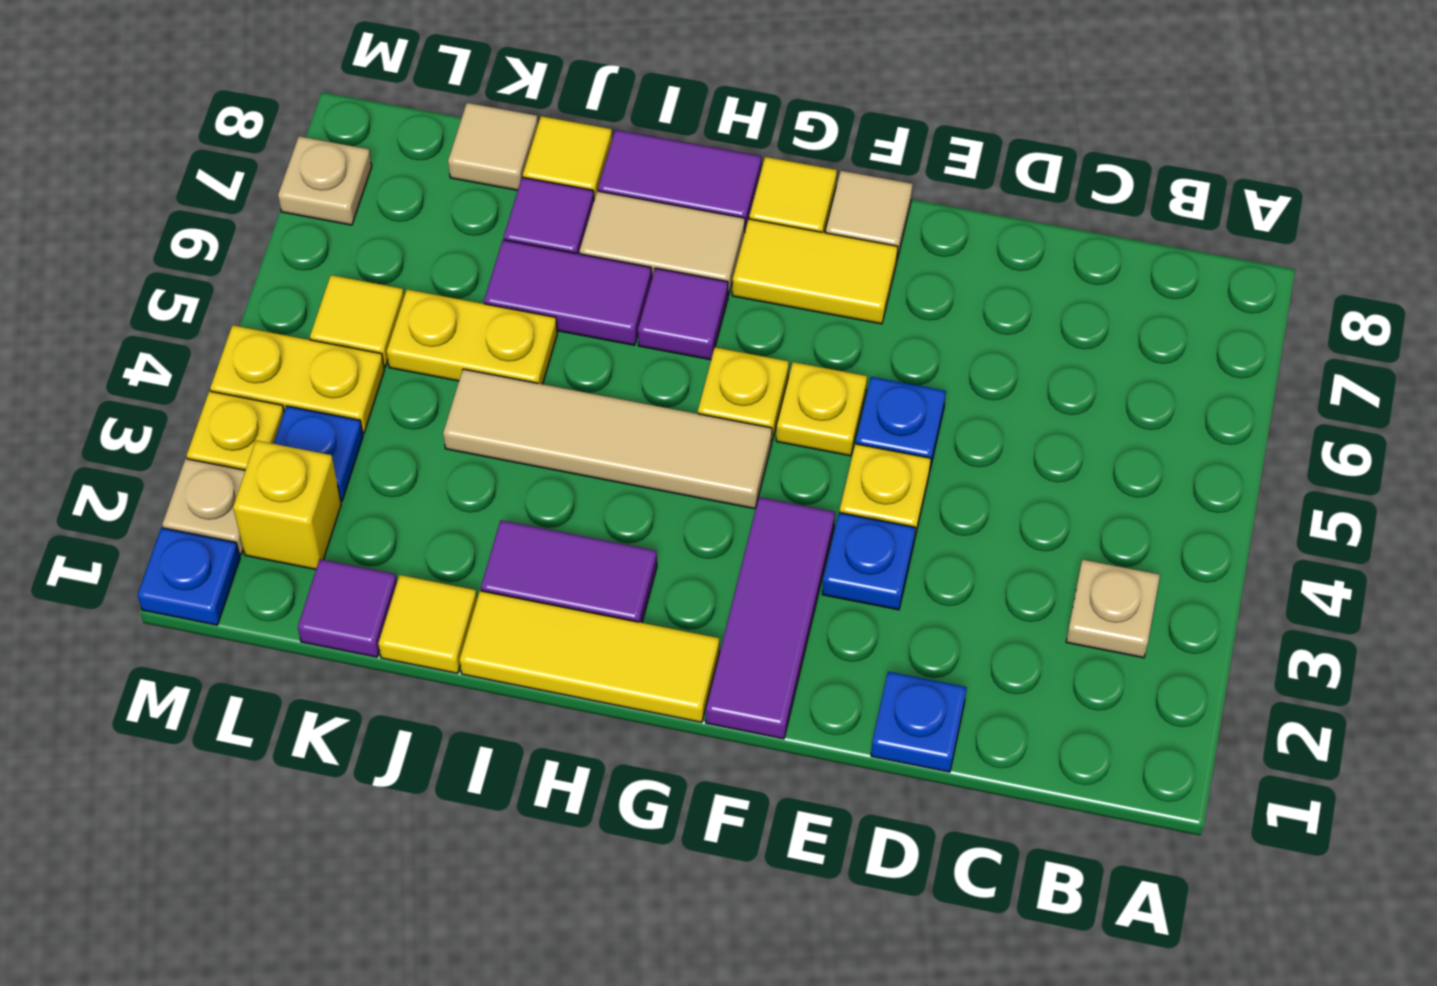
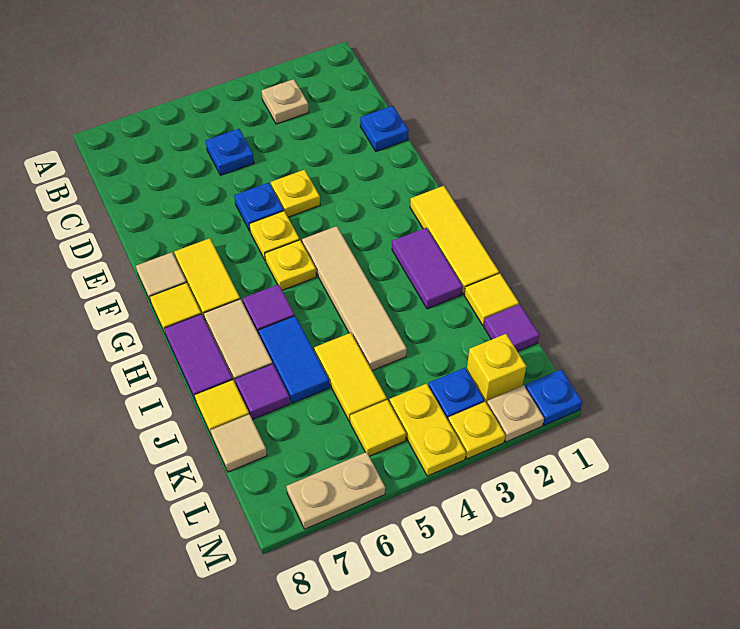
blue plate E3 level 1 -> blue plate C5 level 1
purple tile F1:F3 level 1 -> none
purple tile I6:J6 level 1 -> blue tile I6:J6 level 1
yellow plate J5:K5 level 1 -> yellow tile J5:K5 level 1
tan plate M7 level 1 -> tan plate M6:M7 level 1

